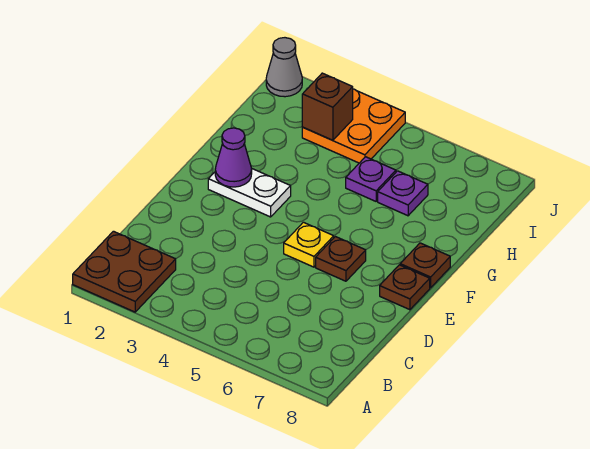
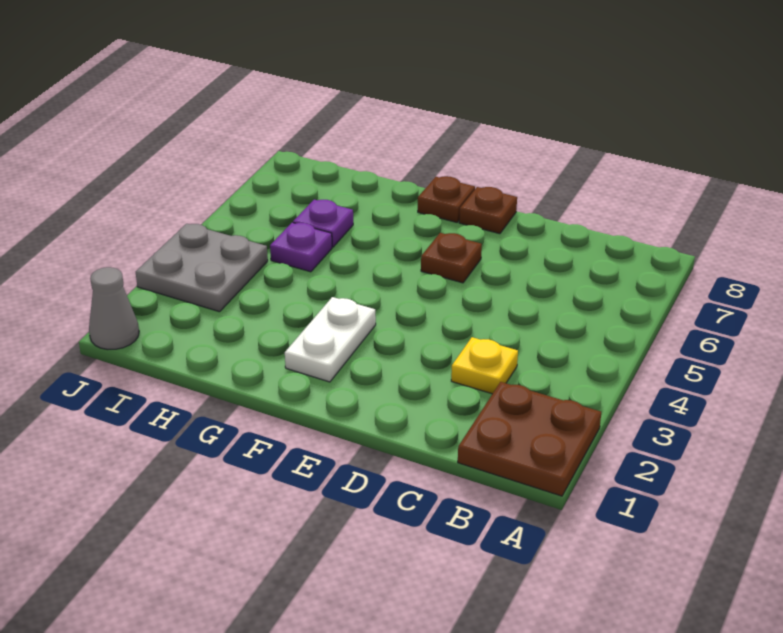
yellow plate E5 level 1 -> yellow plate C3 level 1
purple cone F2 level 2 -> none
orange plate I3:J4 level 1 -> grey plate I3:J4 level 1
brown brick I3 level 2 -> none

